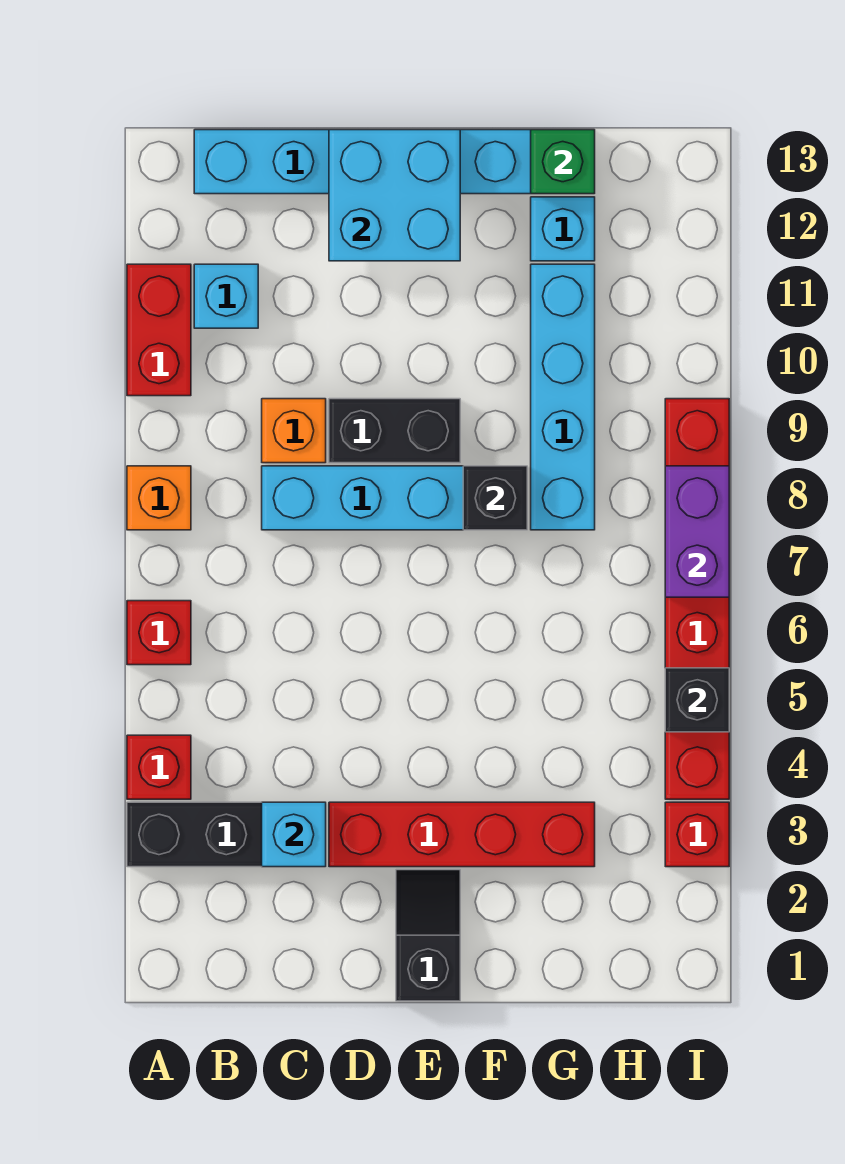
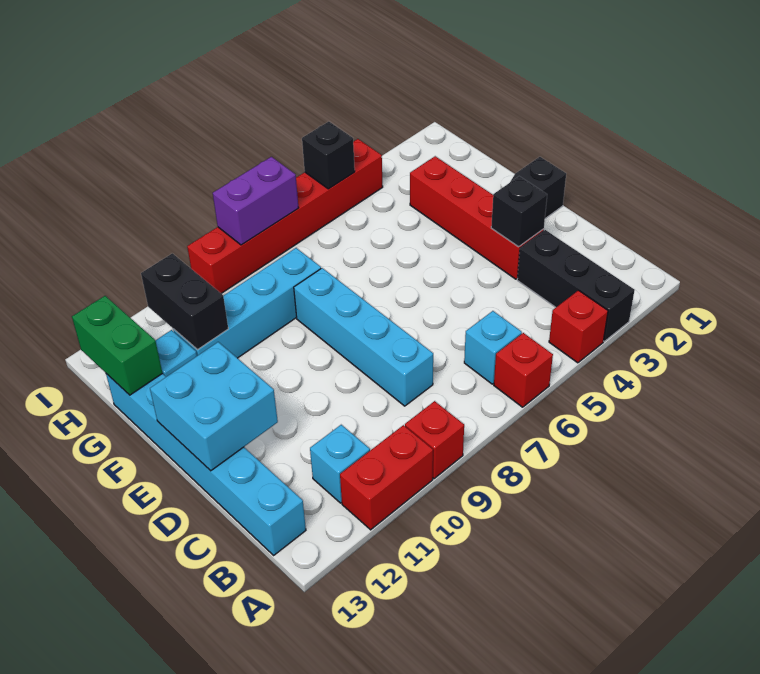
orange brick A8 level 1 -> none
cyan brick C3 level 2 -> cyan brick B6 level 1
orange brick C9 level 1 -> none
black brick D9:E9 level 1 -> black brick G11:H11 level 2
black brick F8 level 2 -> black brick D3 level 2
green brick G13 level 2 -> green brick G13:H13 level 2
red brick I3 level 1 -> red brick A9 level 1

